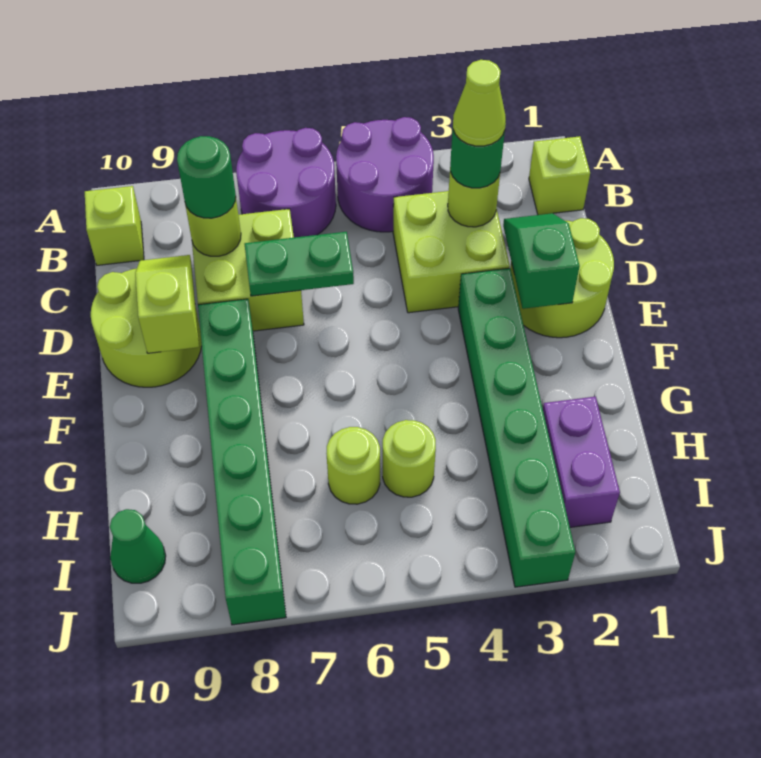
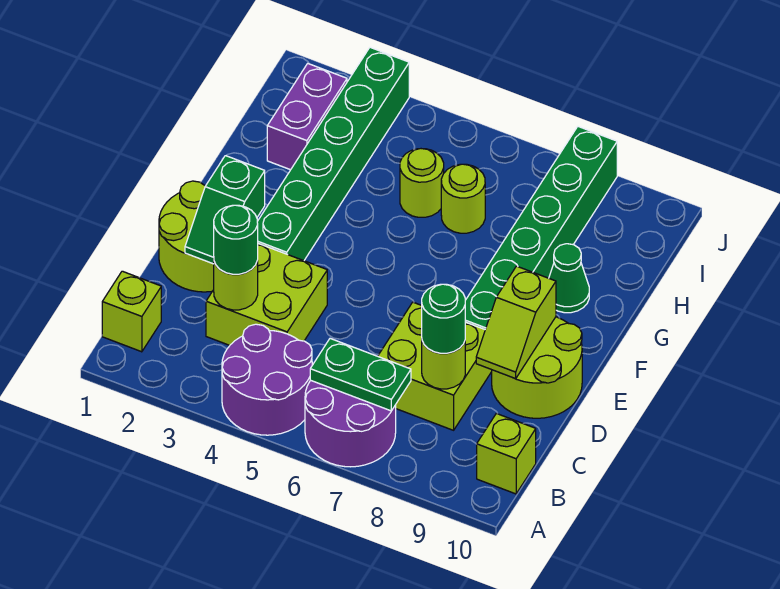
lime cone C3 level 4 -> none
green plate D6:D7 level 2 -> green plate B6:B7 level 2
green cone I10 level 1 -> green cone G9 level 1

